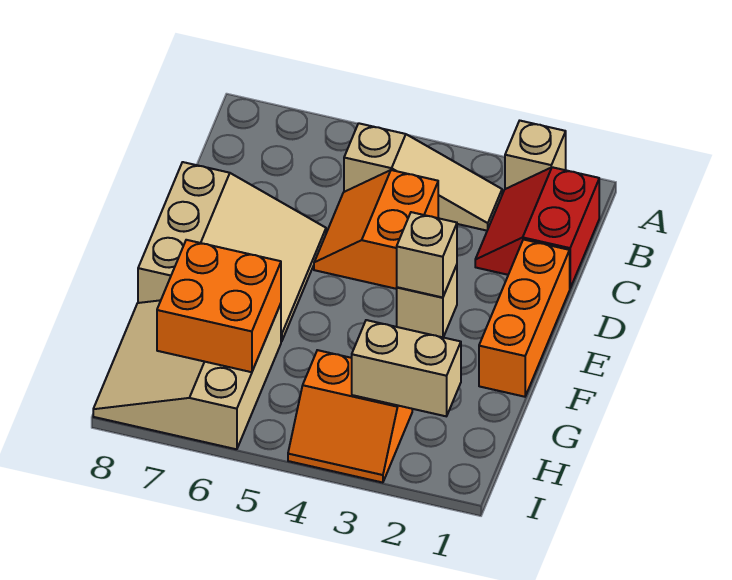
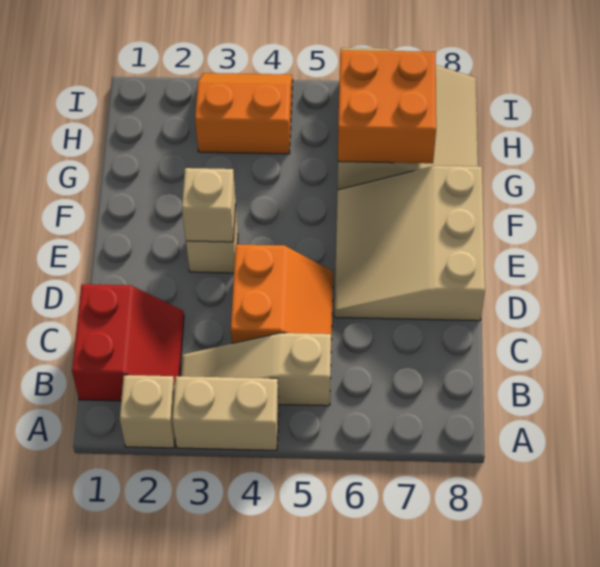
orange brick D1:F1 level 1 -> none
tan brick H2:H3 level 2 -> tan brick A3:A4 level 1

